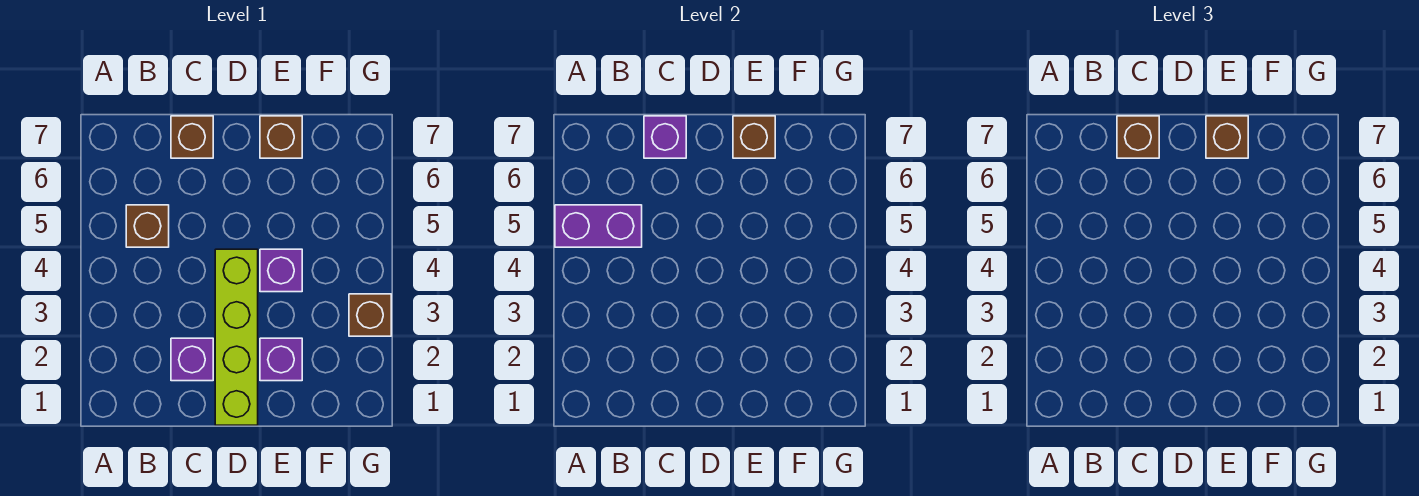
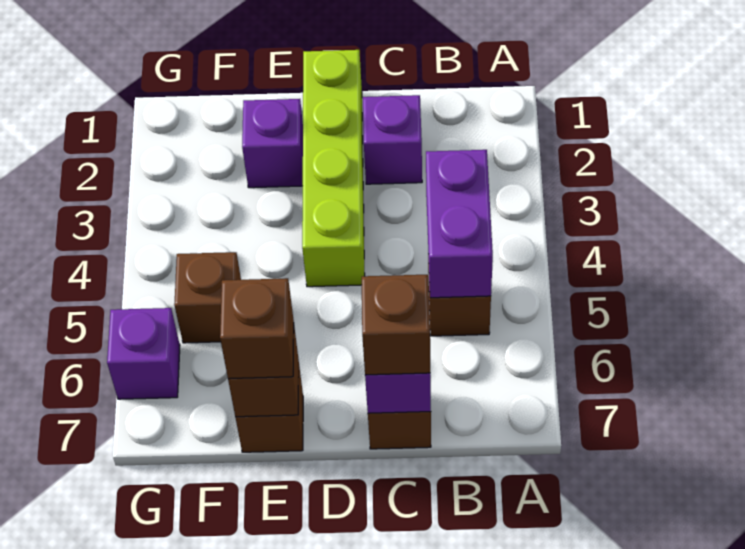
purple brick A5:B5 level 2 -> purple brick B4:B5 level 2
purple brick E4 level 1 -> purple brick G6 level 1
brown brick G3 level 1 -> brown brick F5 level 1

